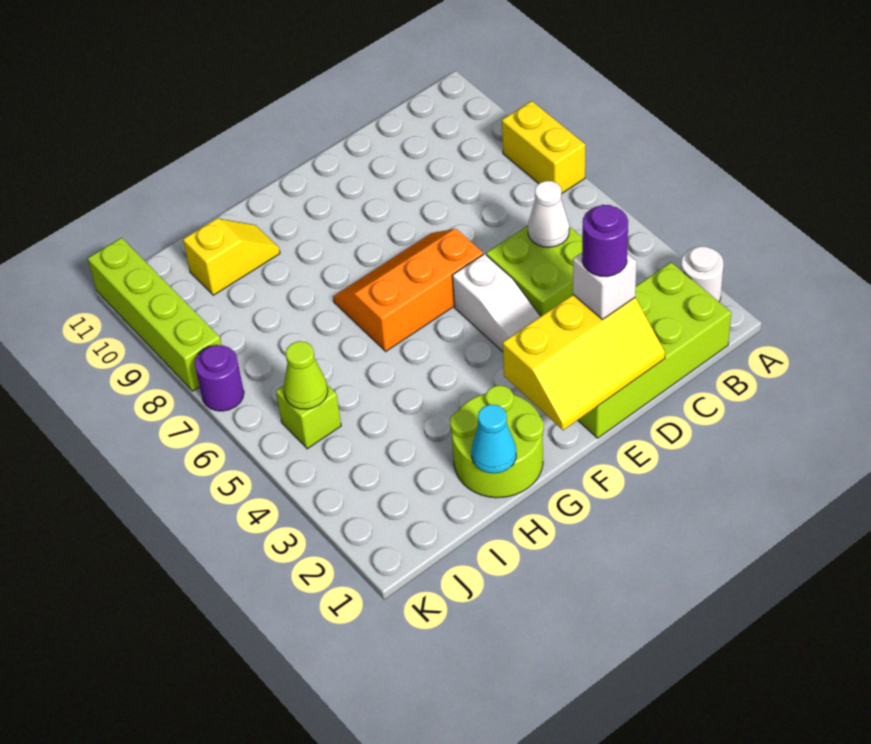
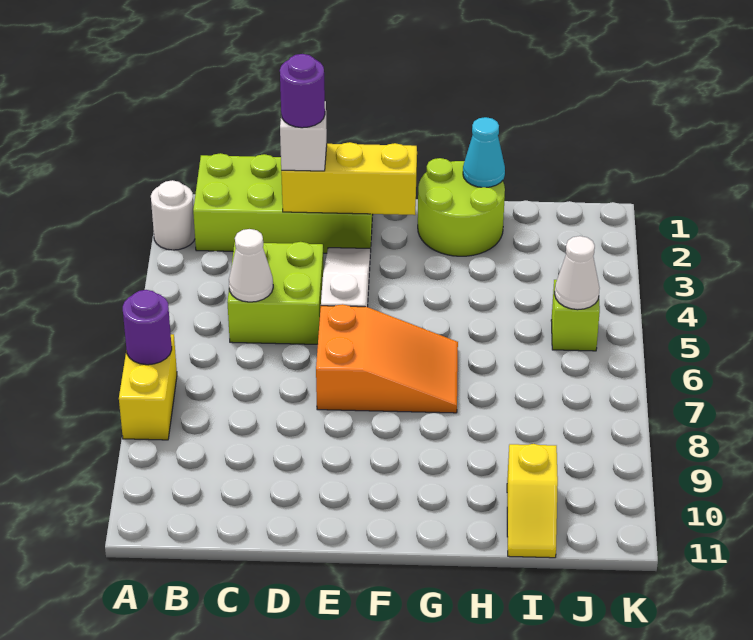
orange slope E6:G7 level 1 top 6 -> orange slope E6:G7 level 1 top E
yellow slope H10:I10 level 1 top I -> yellow slope I10:I11 level 1 top 10
lime cone J5 level 2 -> white cone J5 level 2
purple round brick K7 level 1 -> purple round brick A7 level 2
lime brick K8:K11 level 1 -> none

